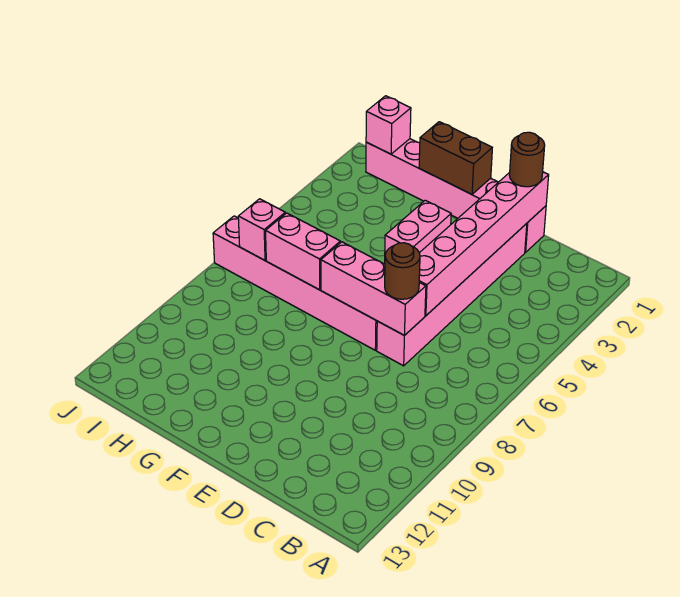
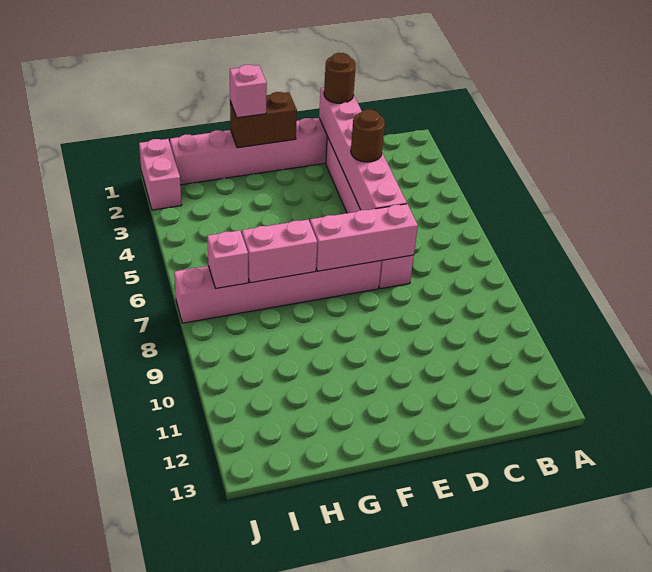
brown round brick D7 level 3 -> brown round brick D4 level 3
pink brick F3:F4 level 1 -> pink brick J1:J2 level 1
pink brick I1 level 2 -> pink brick G1 level 3

